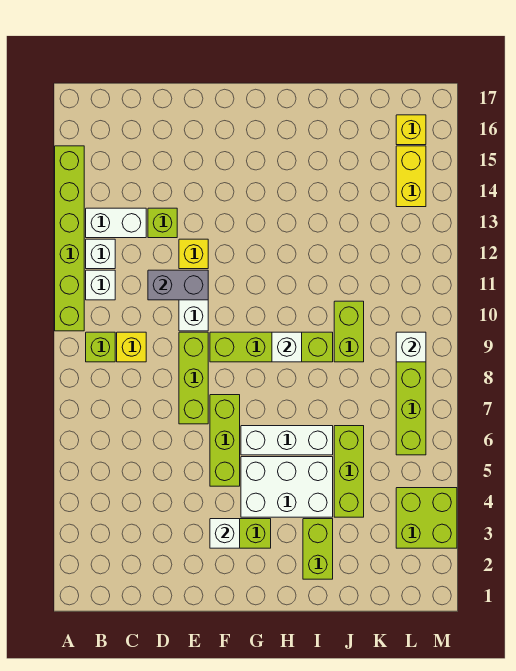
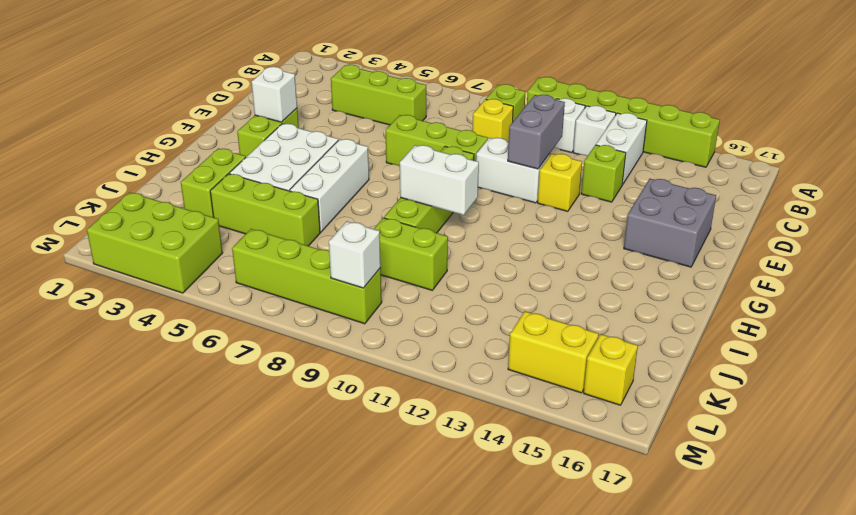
none -> grey brick E15:F16 level 1
lime brick F5:F7 level 1 -> lime brick C4:C6 level 1
white brick H9 level 2 -> white brick H9:H10 level 2
lime brick I2:I3 level 1 -> lime brick I3:J3 level 1
lime brick L3:M4 level 1 -> lime brick L2:M4 level 1

